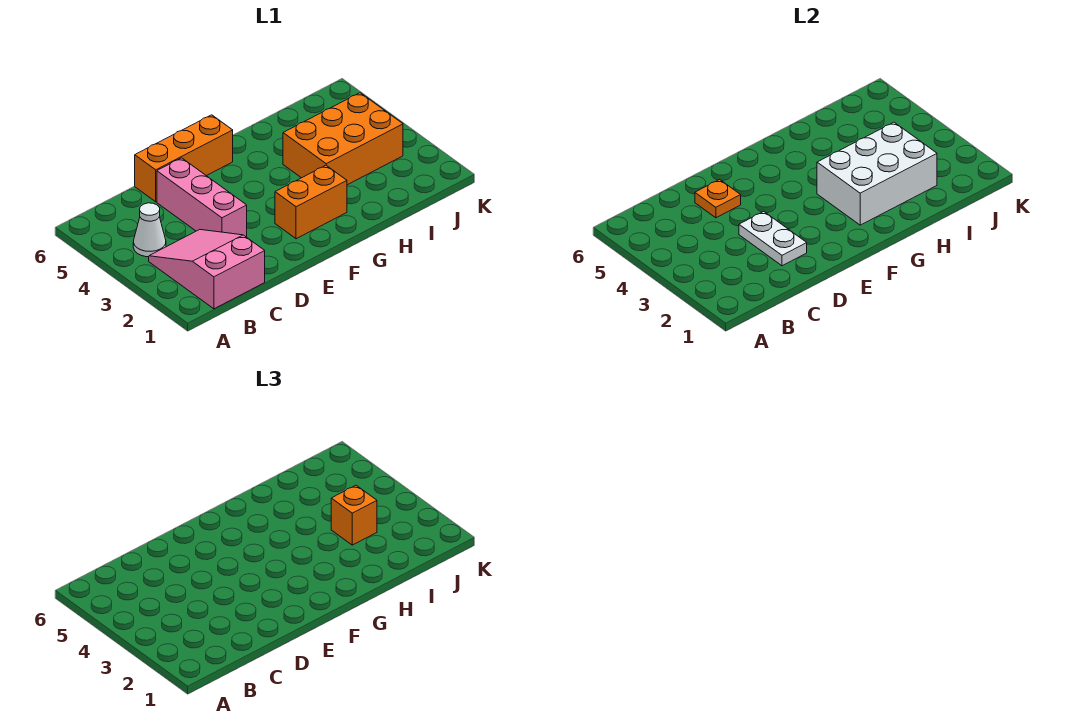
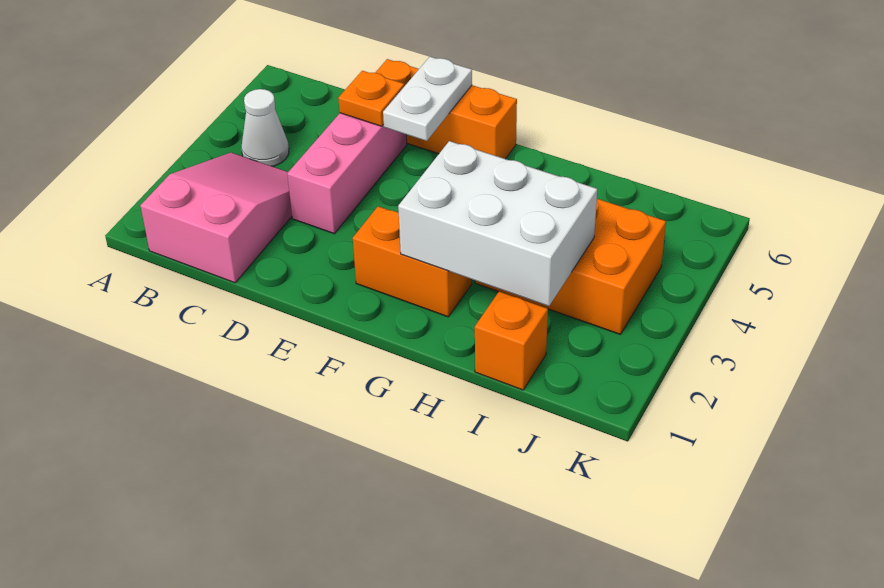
white plate D2:D3 level 2 -> white plate E5:E6 level 2
orange brick I3 level 3 -> orange brick I1 level 1

